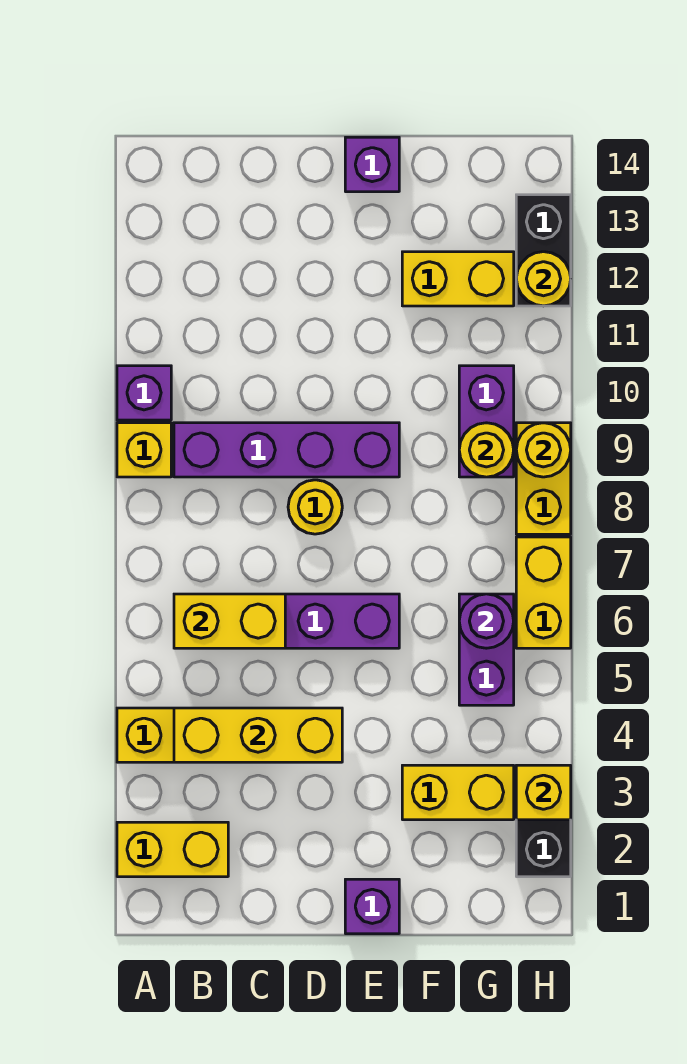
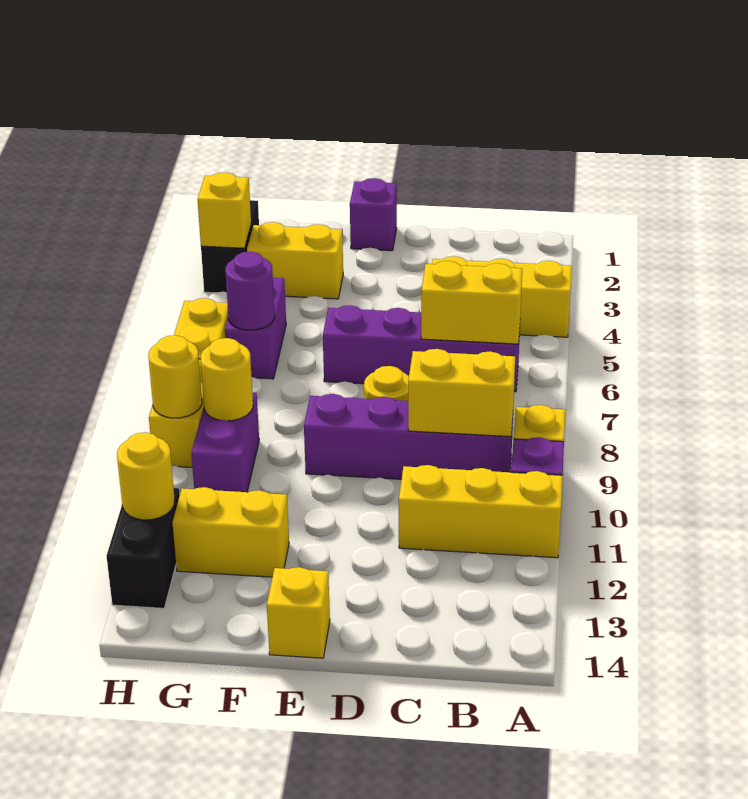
yellow brick A2:B2 level 1 -> yellow brick B9:C9 level 2
yellow brick B4:D4 level 2 -> yellow brick A11:C11 level 1
purple brick E14 level 1 -> yellow brick E14 level 1

